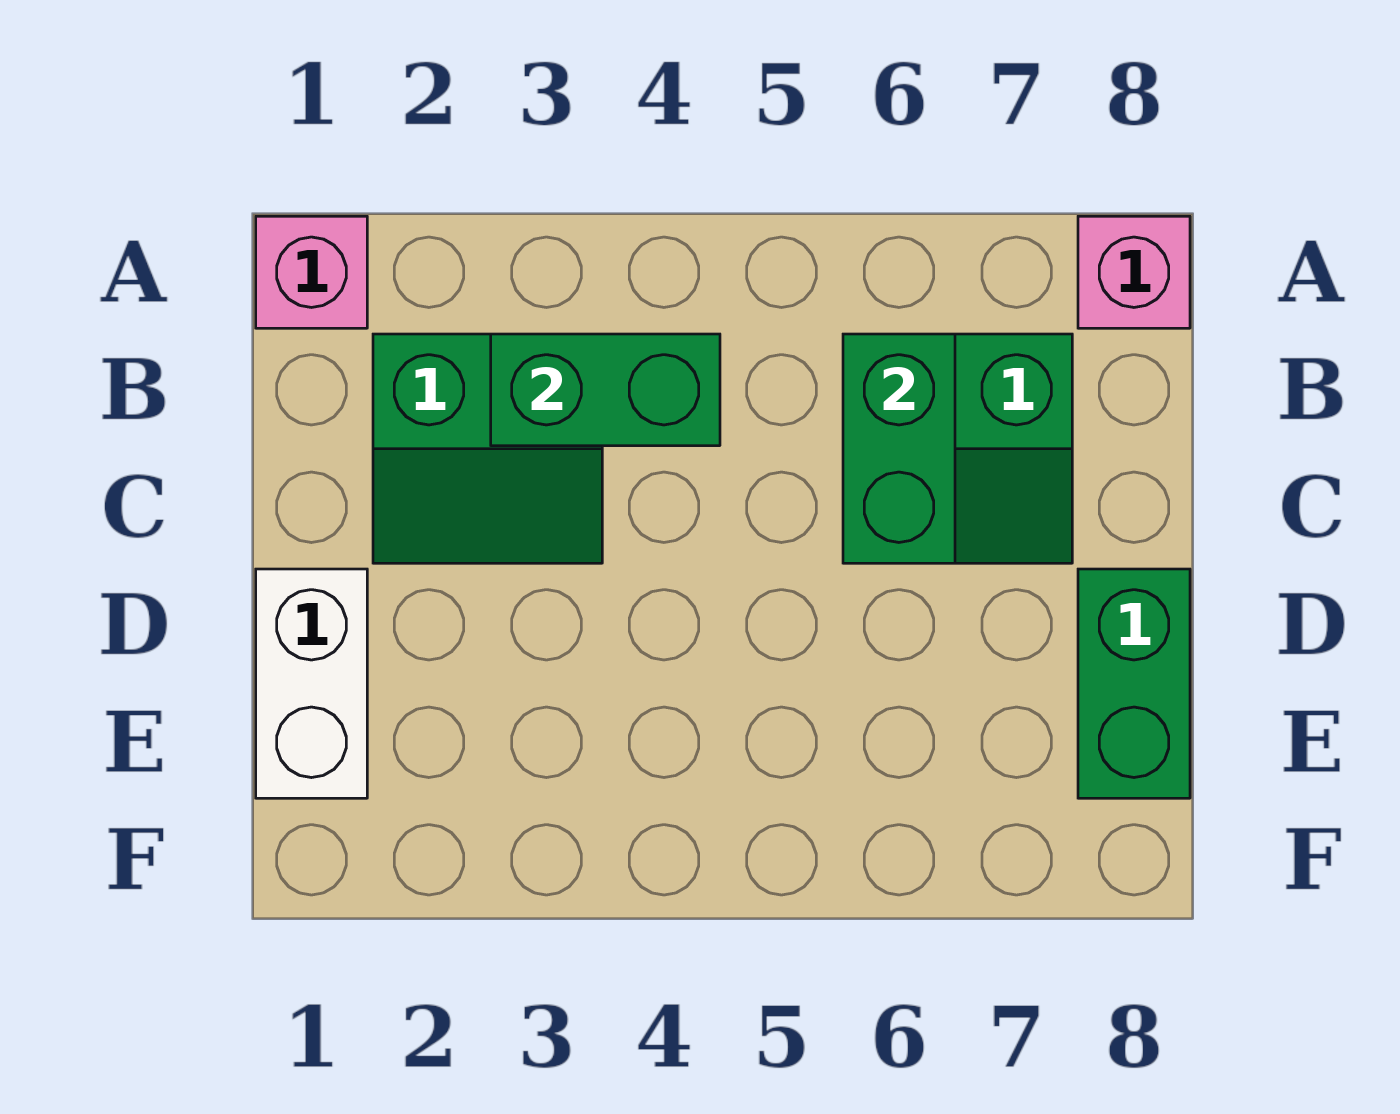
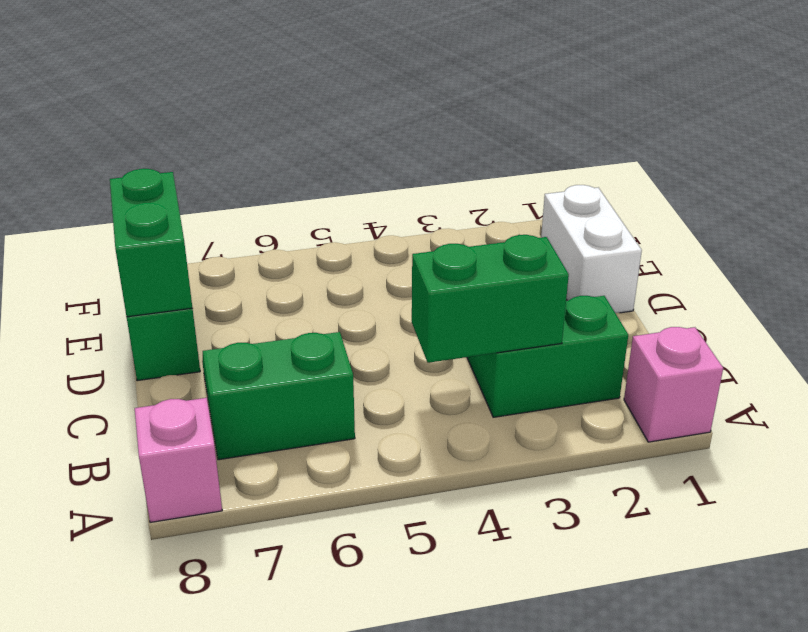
green brick B6:C6 level 2 -> green brick D8:E8 level 2

